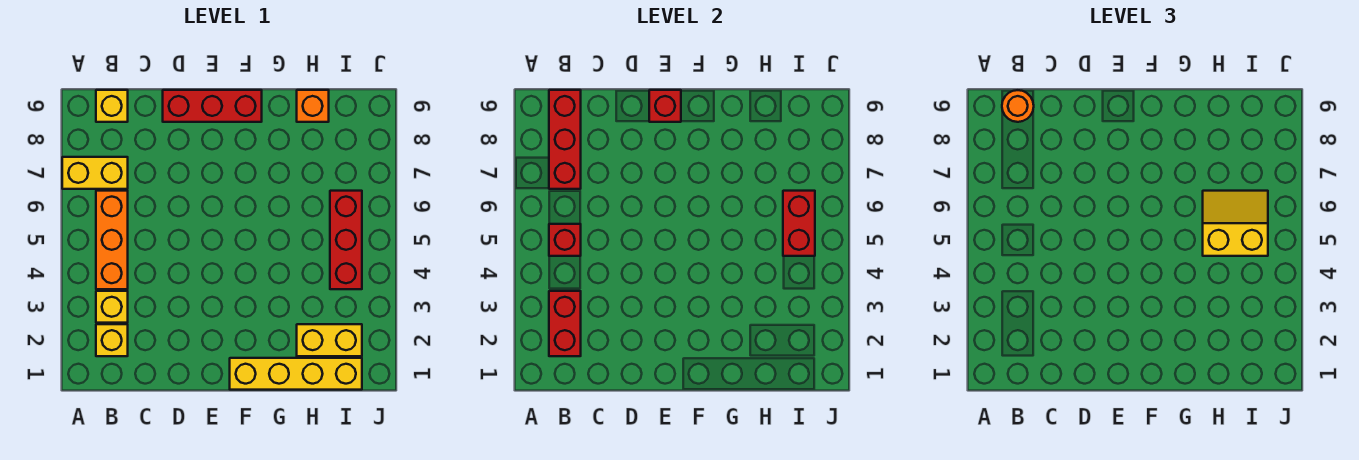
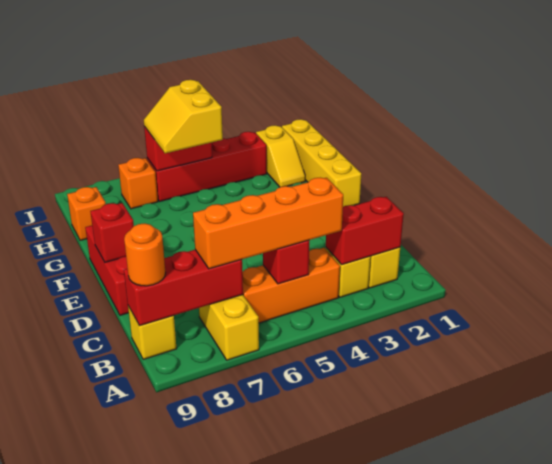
none -> orange brick B4:B7 level 3
yellow brick H2:I2 level 1 -> yellow slope H2:I2 level 1 top I
red brick I4:I6 level 1 -> red brick I3:I6 level 1
none -> orange brick I7 level 1

